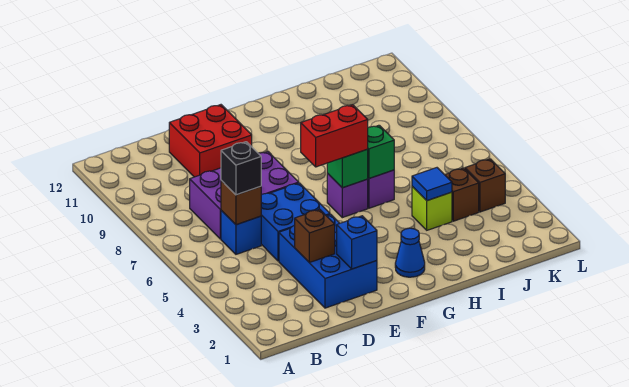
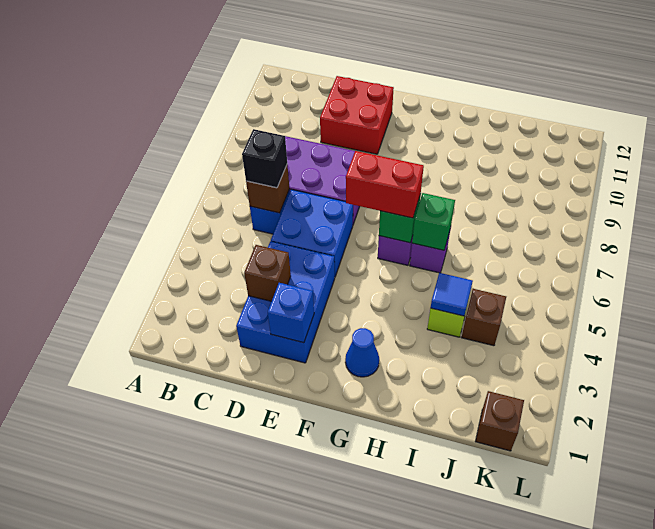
brown brick K4 level 1 -> brown brick K1 level 1

